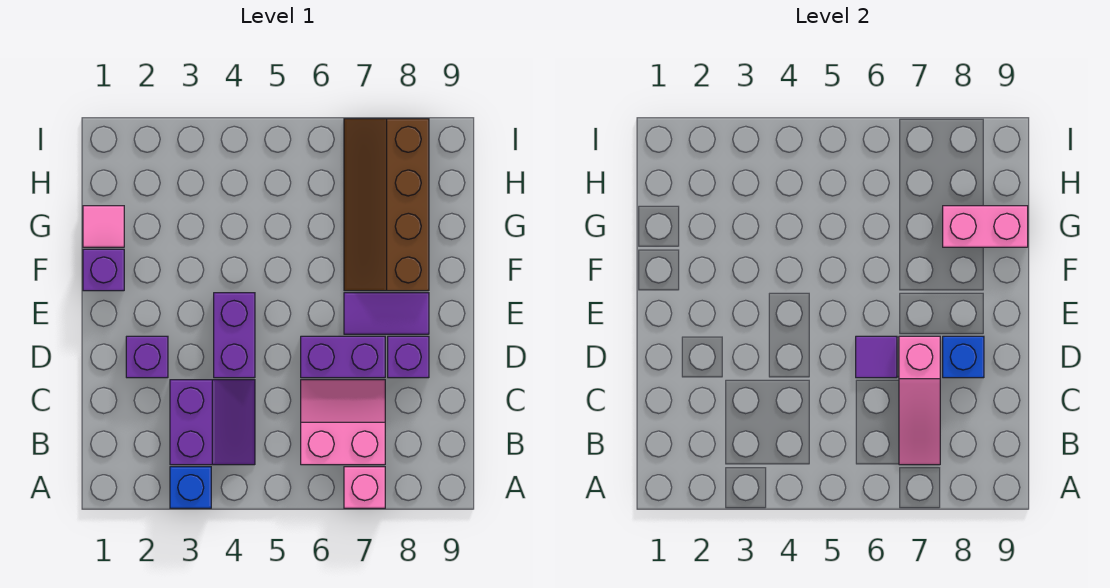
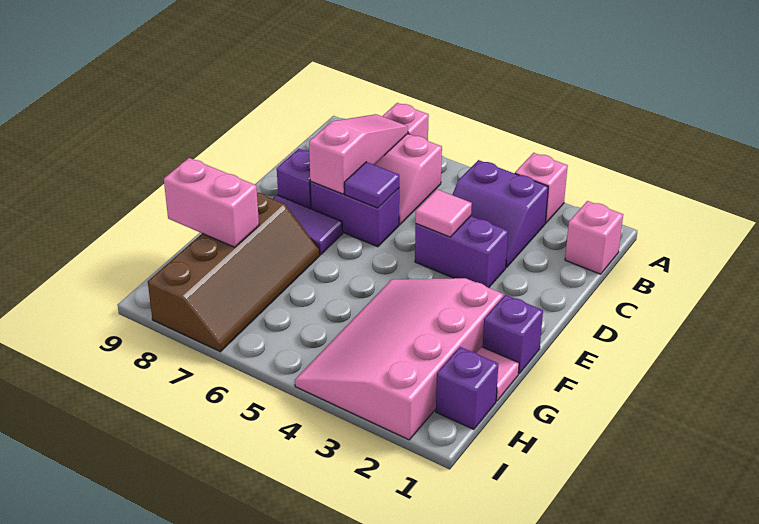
blue brick A3 level 1 -> pink brick A3 level 1
none -> pink brick B1 level 1
purple slope B3:C4 level 1 top 3 -> purple slope B3:C4 level 1 top B
purple brick D2 level 1 -> purple brick H1 level 1
purple brick D4:E4 level 1 -> purple brick D3:D4 level 1
none -> pink tile D4 level 2
blue brick D8 level 2 -> none
none -> pink slope F2:I4 level 1 top 2

